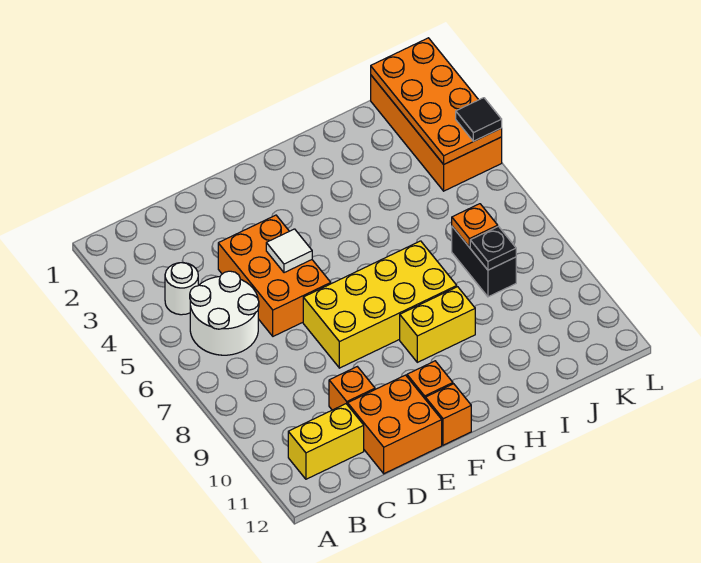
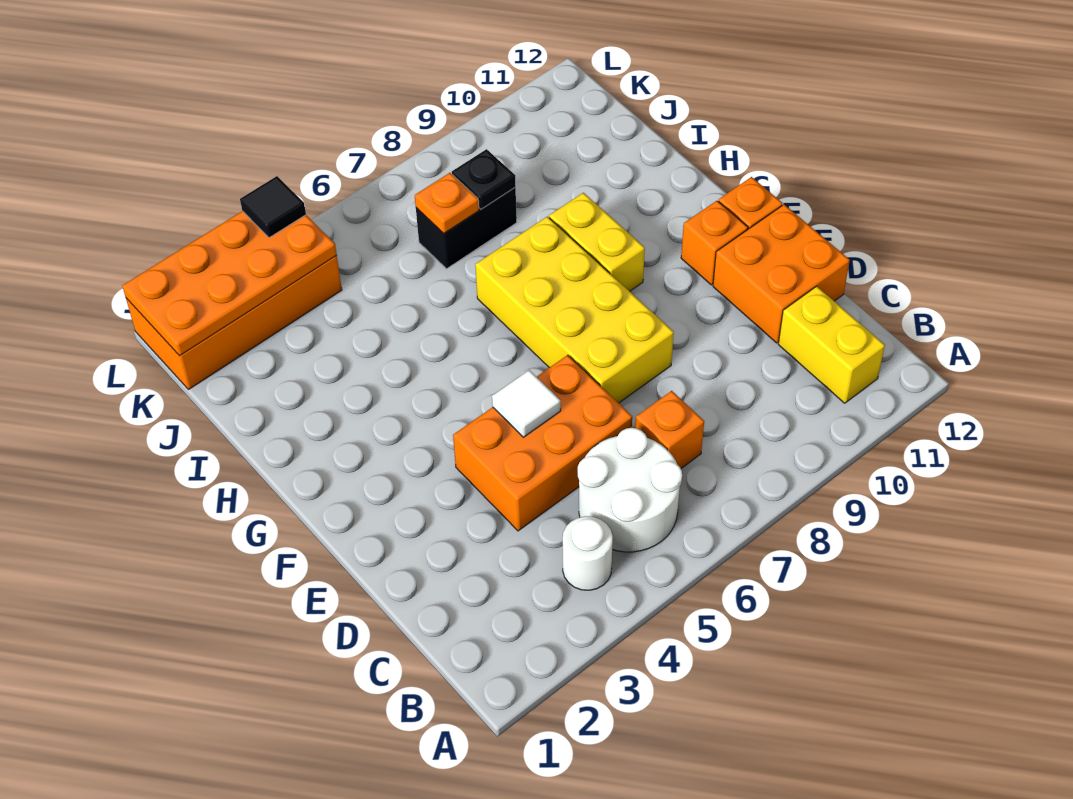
orange brick D10 level 1 -> orange brick C7 level 1

